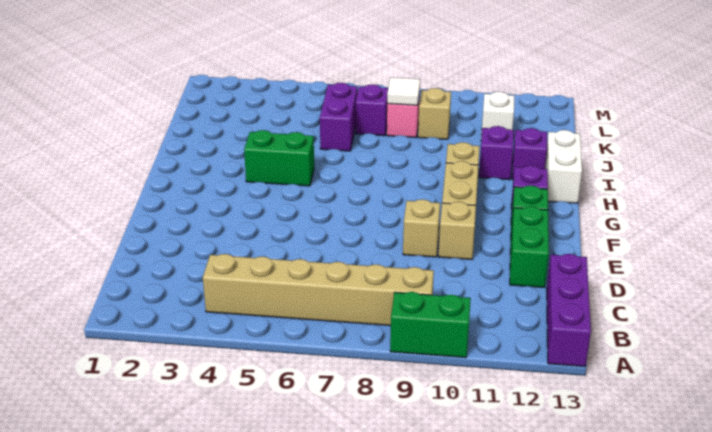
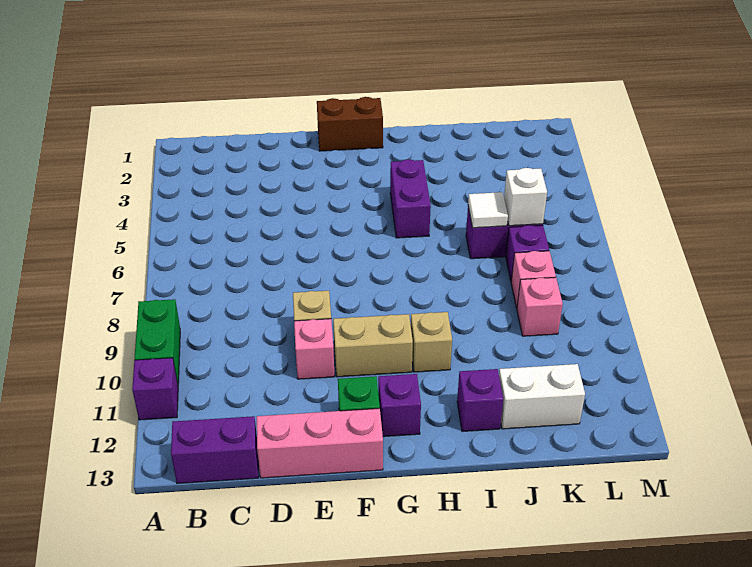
purple brick A13:C13 level 1 -> purple brick B13:C13 level 1
tan brick B4:B9 level 1 -> none
green brick D12:E12 level 1 -> none
none -> pink brick D13:F13 level 1
tan brick E10 level 1 -> pink brick E10 level 1
none -> brown brick F1:G1 level 1
green brick H4:H5 level 1 -> purple brick H4:H5 level 1
white brick H13:I13 level 1 -> white brick J12:K12 level 1
purple brick I11 level 1 -> purple brick A11 level 1
white tile K8 level 2 -> white tile J6 level 2
tan brick K9 level 1 -> pink brick K9 level 1
white brick K11 level 1 -> white brick K6 level 2

